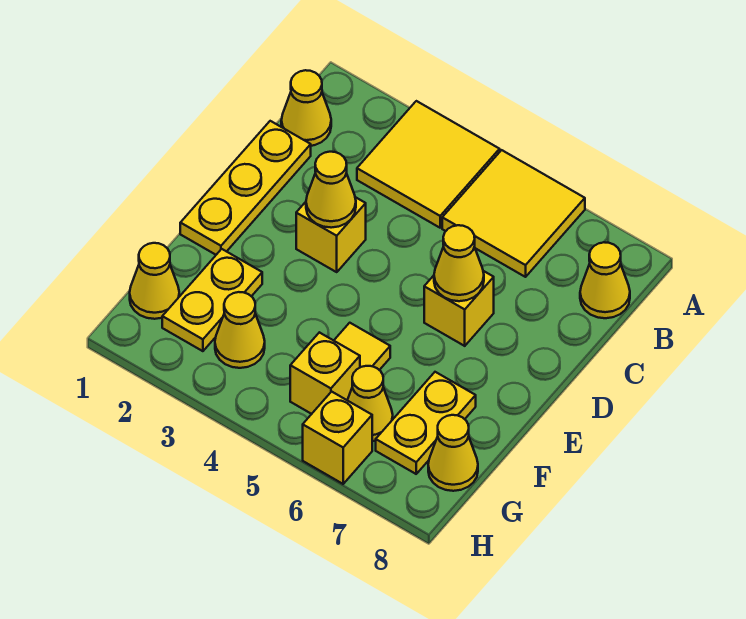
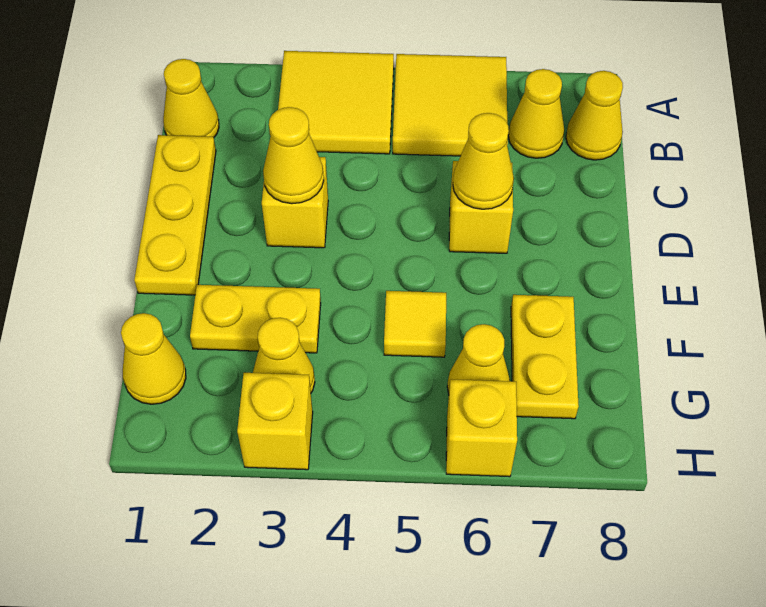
yellow plate F2:G2 level 1 -> yellow plate F2:F3 level 1
yellow brick G5 level 1 -> yellow brick H3 level 1
yellow cone G8 level 1 -> yellow cone B7 level 1

